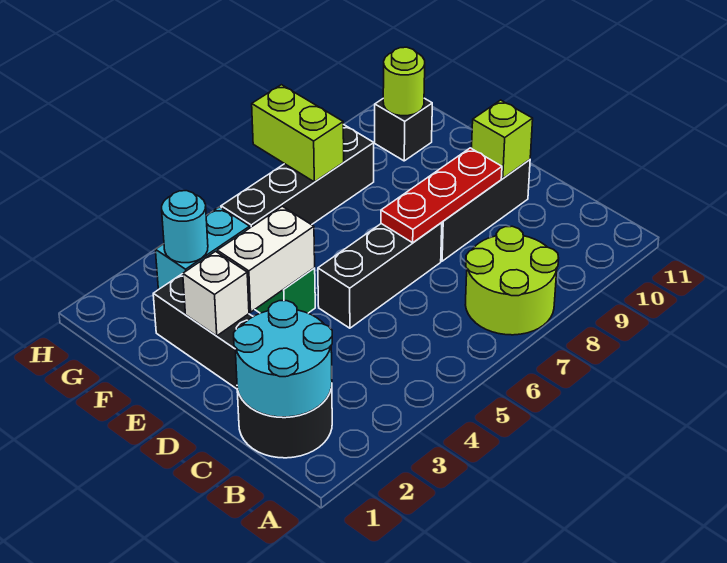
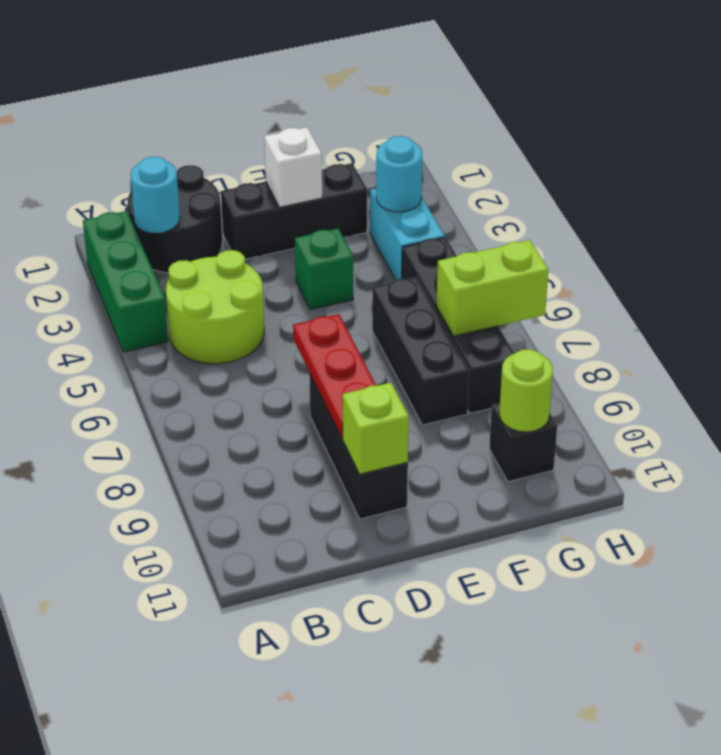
none -> green brick A2:A4 level 1
lime round brick A7:B8 level 1 -> lime round brick B4:C5 level 1
cyan round brick B1:C2 level 2 -> cyan round brick B2 level 2
black brick D5:D7 level 1 -> black brick F6:F8 level 1
white brick E3:E4 level 2 -> none

